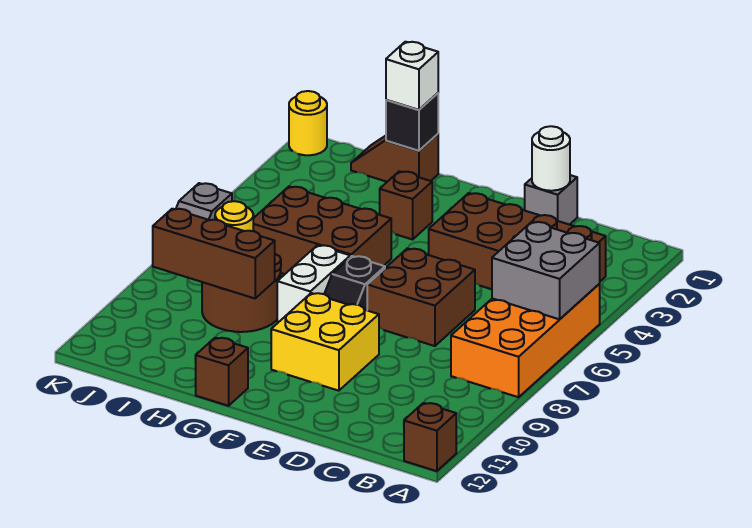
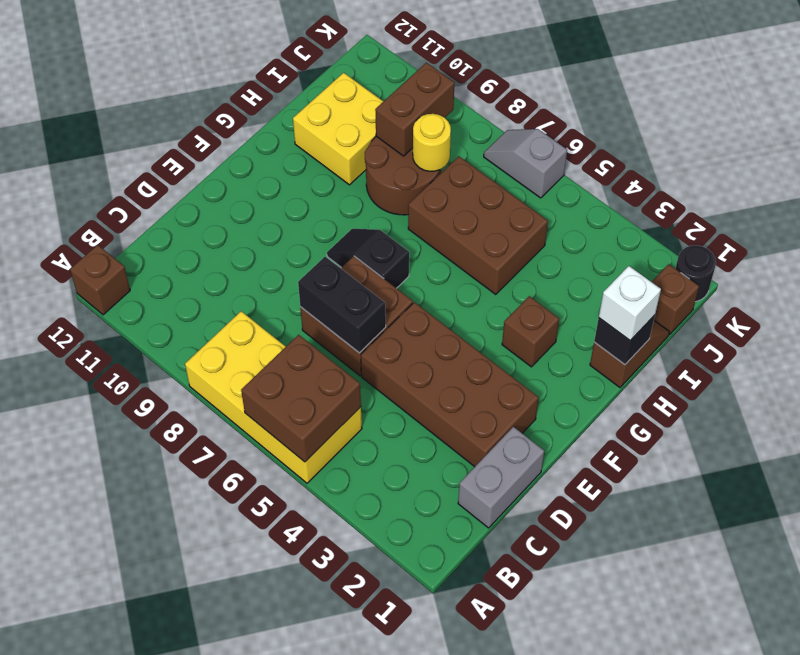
orange brick A5:B8 level 1 -> yellow brick A5:B8 level 1
grey brick A5:B6 level 2 -> brown brick A5:B6 level 2
brown brick B3:E4 level 1 -> brown brick D2:E5 level 1
grey brick D1 level 1 -> grey brick C1:D1 level 1
white round brick D1 level 2 -> none
none -> black brick D6:D7 level 2
yellow brick E9:F10 level 1 -> yellow brick H10:I11 level 1
brown brick G5:I6 level 1 -> brown brick H5:I7 level 1
white brick G7:G8 level 1 -> none
brown brick G12 level 1 -> brown brick J1 level 1
brown brick H9:J9 level 2 -> brown brick I9:J9 level 2
yellow round brick K1 level 1 -> black round brick K1 level 1

